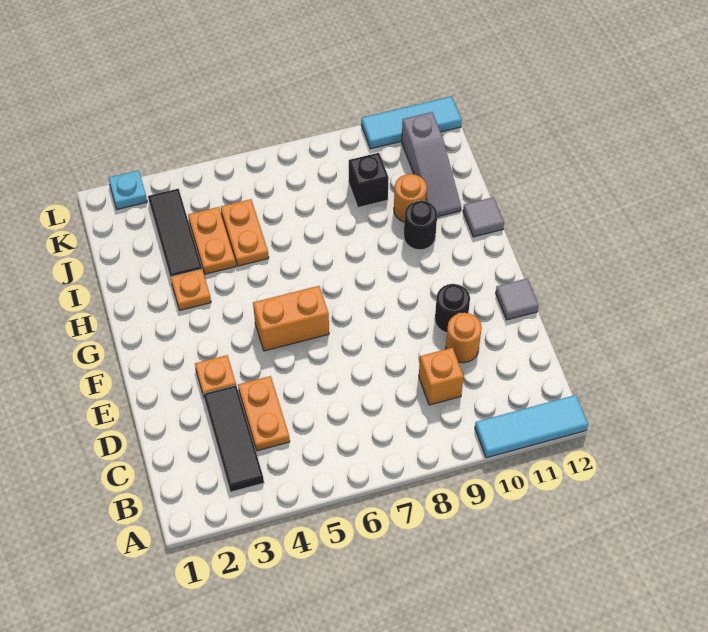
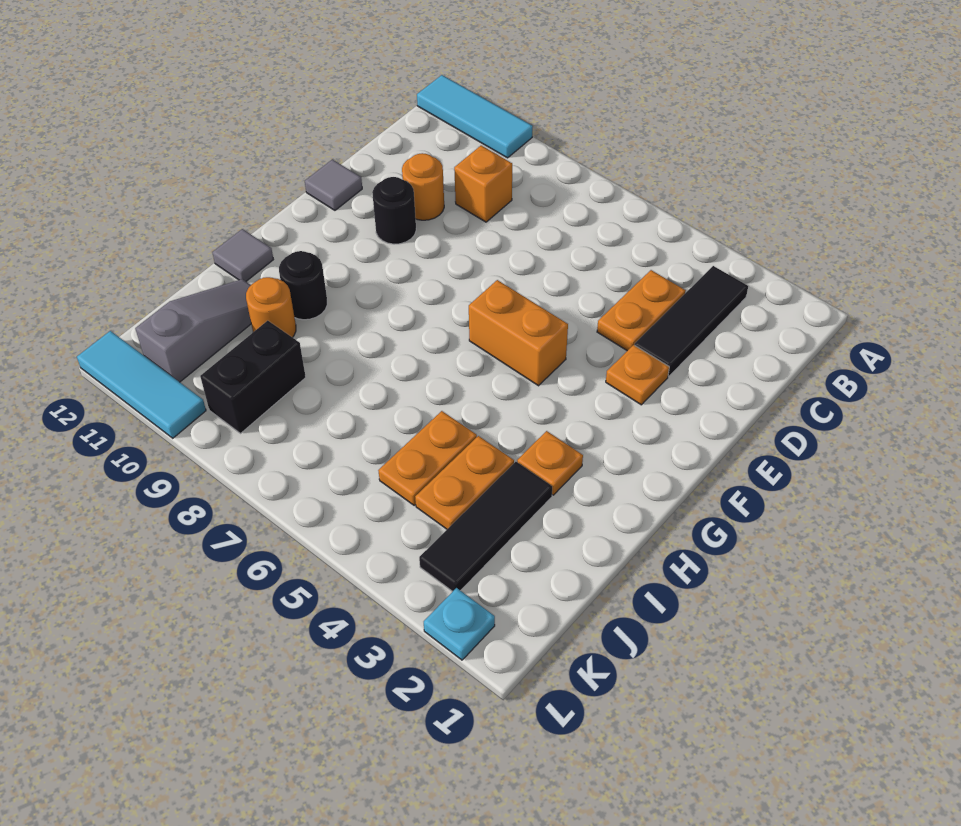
black brick J9 level 1 -> black brick J9:K9 level 1

